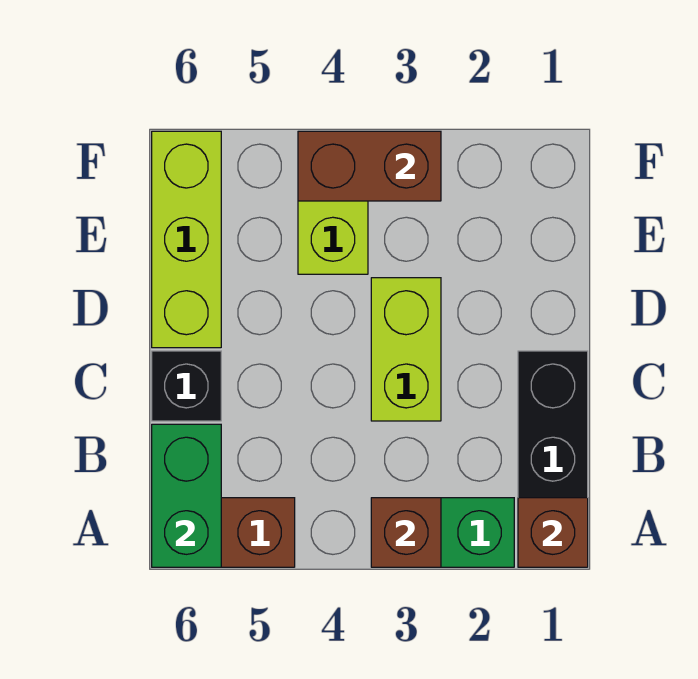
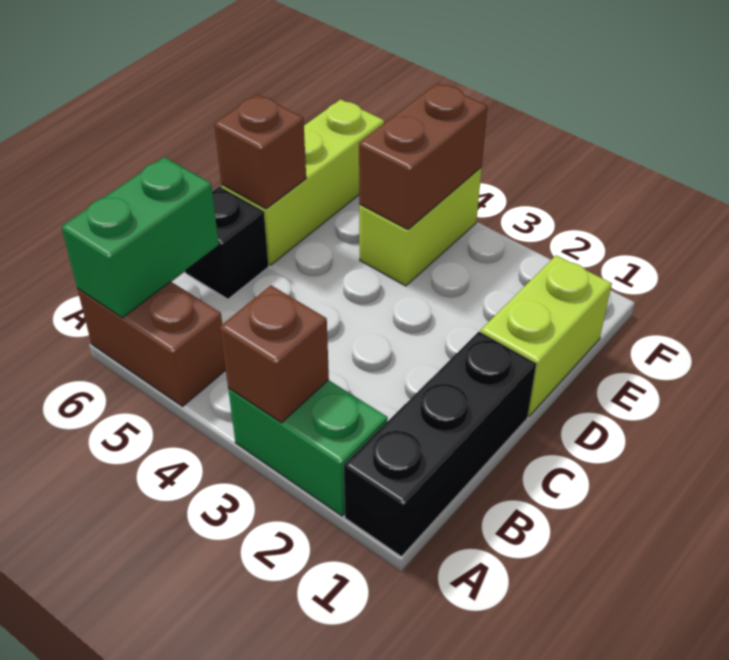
brown brick A1 level 2 -> brown brick D6 level 2
lime brick C3:D3 level 1 -> lime brick D1:E1 level 1
brown brick F3:F4 level 2 -> brown brick E4:F4 level 2

